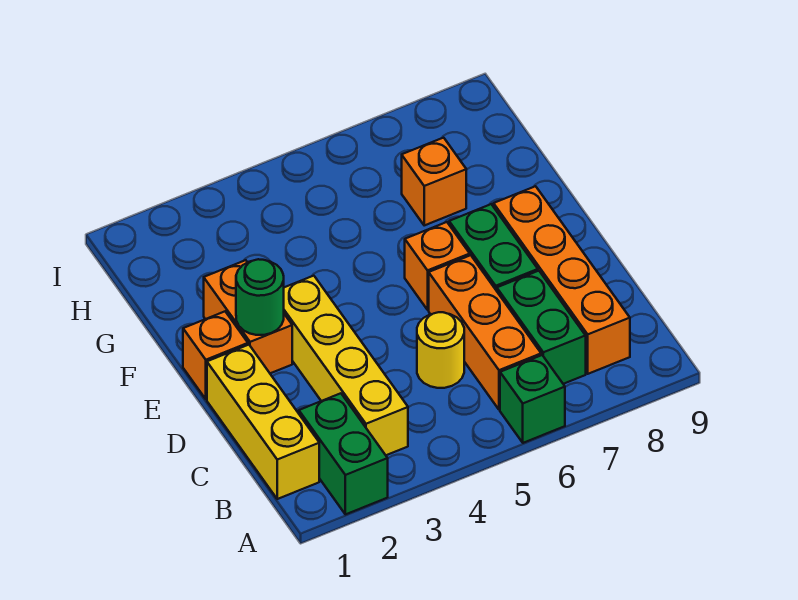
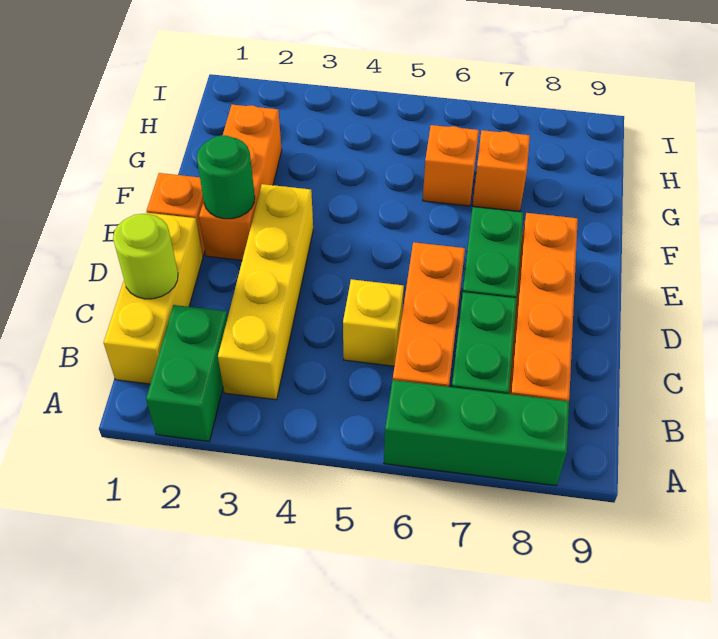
green brick A6 level 1 -> green brick A6:A8 level 1
none -> lime round brick C1 level 2
yellow round brick C5 level 1 -> yellow brick C5 level 1
orange brick E2:F2 level 1 -> orange brick E2:G2 level 1
orange brick E6 level 1 -> orange brick G6 level 1

